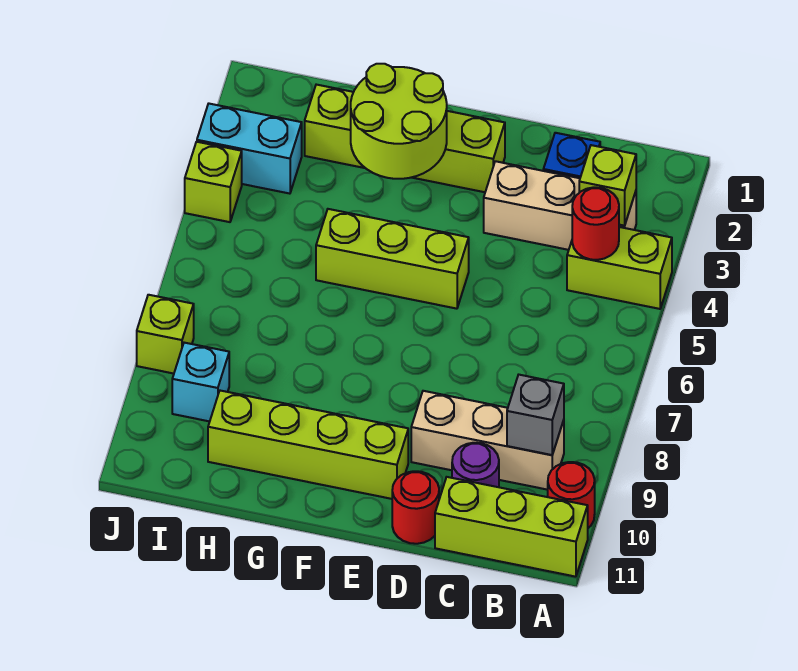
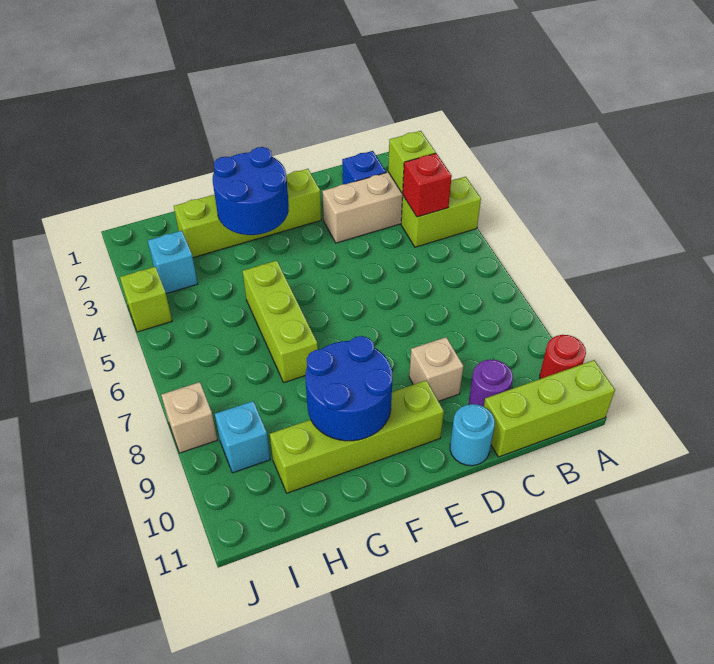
red round brick B4 level 2 -> red brick B4 level 2
tan brick B9:D9 level 1 -> tan brick D9 level 1
grey brick B9 level 2 -> none
red round brick D11 level 1 -> cyan round brick D11 level 1
lime brick E5:G5 level 1 -> lime brick G5:G7 level 1
lime round brick F2:G3 level 2 -> blue round brick F2:G3 level 2
none -> blue round brick F9:G10 level 2
cyan brick I3:J3 level 1 -> cyan brick I3 level 1
lime brick J8 level 1 -> tan brick J8 level 1

